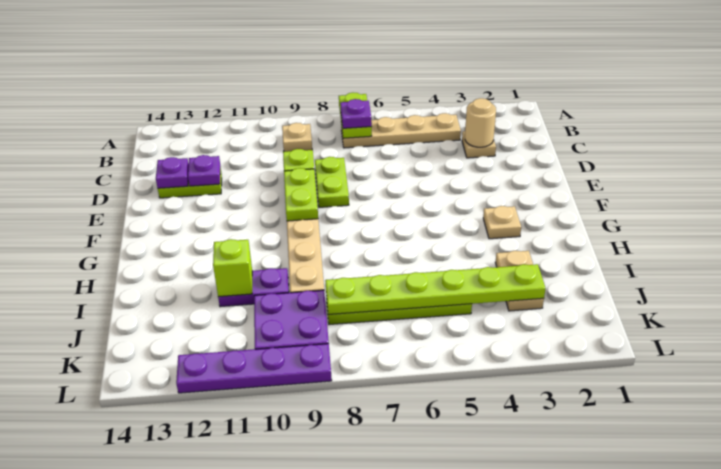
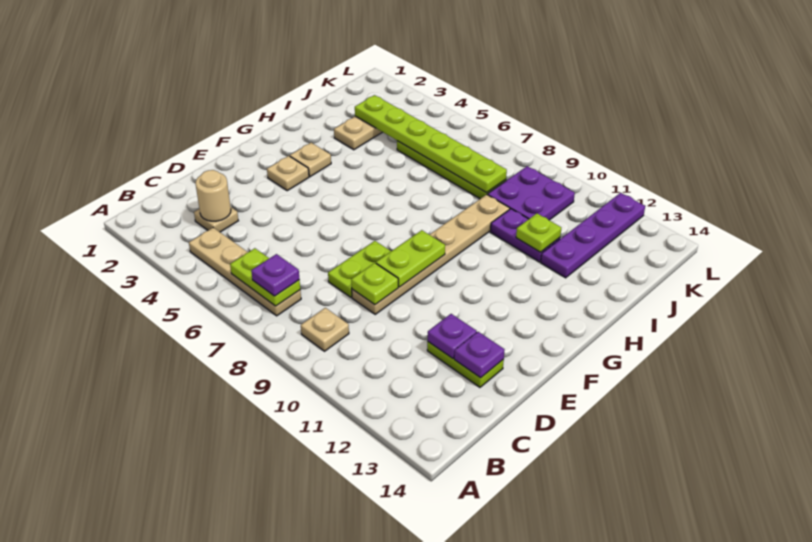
lime plate A7:B7 level 2 -> lime plate B6:B7 level 2
none -> tan plate F3 level 1
lime brick I11 level 2 -> lime plate I11 level 2
purple plate L9:L12 level 1 -> purple plate I12:L12 level 1

